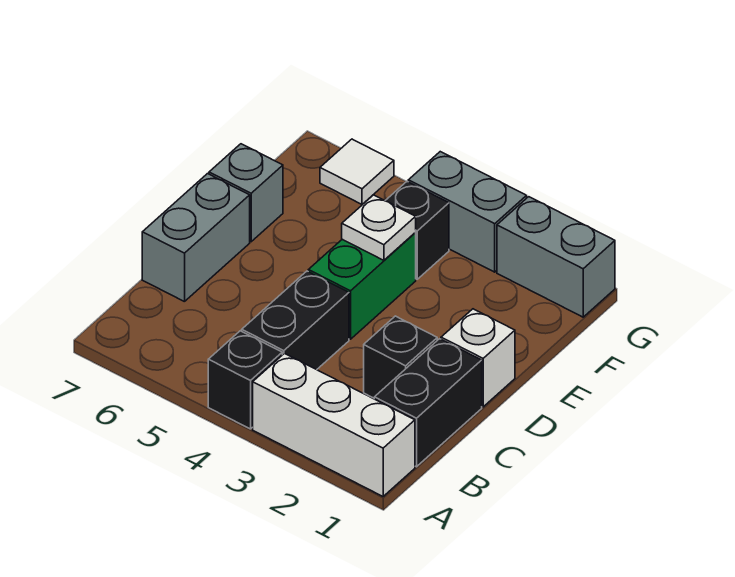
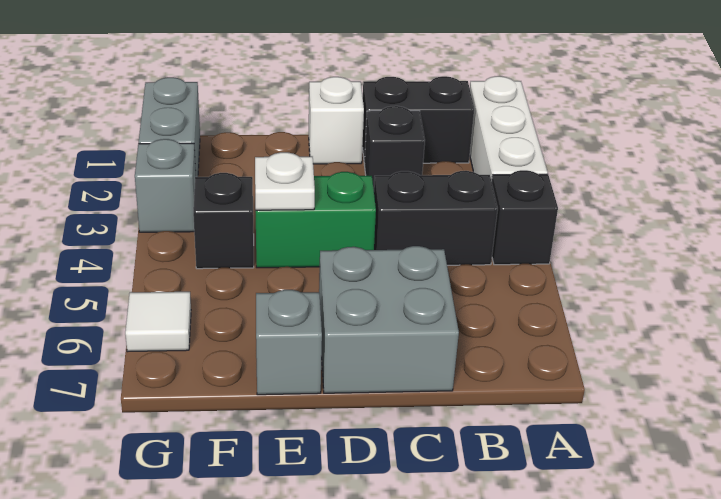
grey brick C7:D7 level 1 -> grey brick C6:D7 level 1
grey brick G3:G4 level 1 -> grey brick G3 level 1

